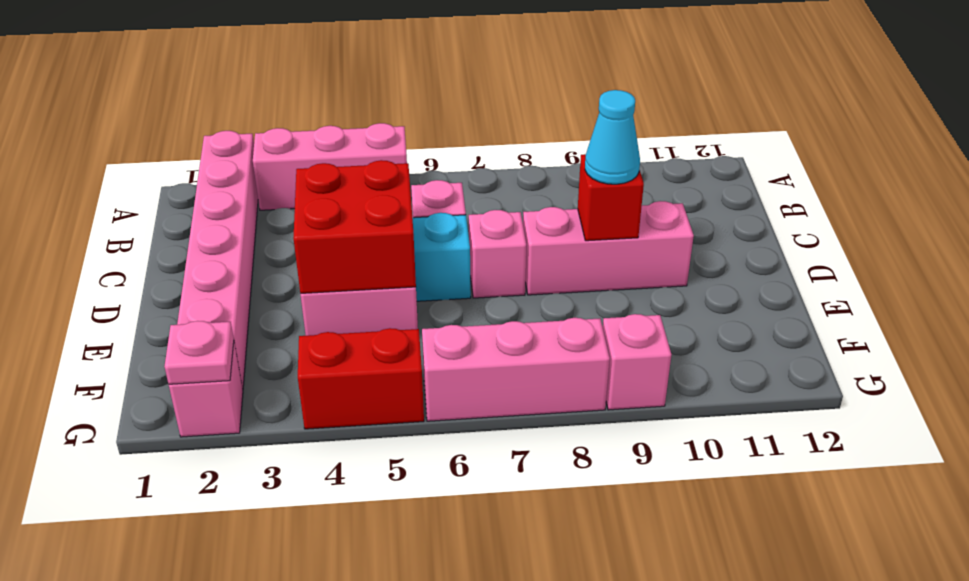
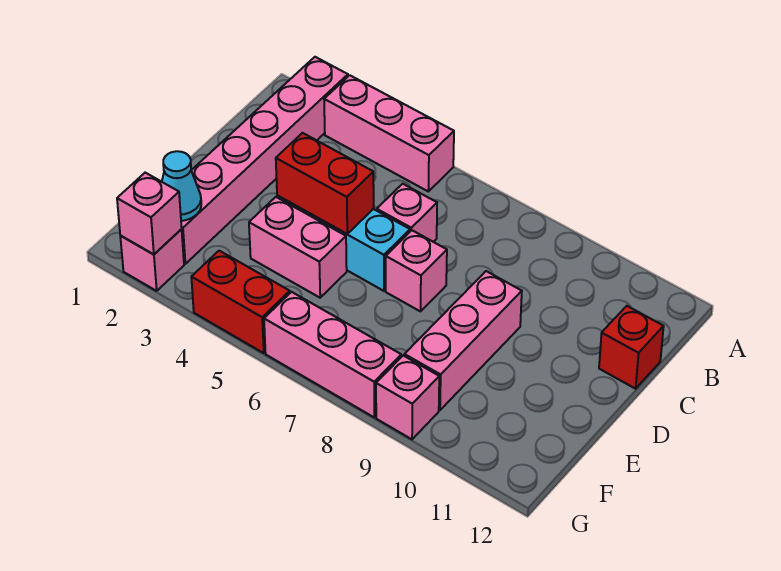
red brick D4:E5 level 2 -> red brick D4:D5 level 2
pink brick D8:D10 level 1 -> pink brick D9:F9 level 1
red brick D9 level 2 -> red brick C12 level 1
cyan cone D9 level 3 -> cyan cone F2 level 2
pink plate G2 level 2 -> pink brick G2 level 2

